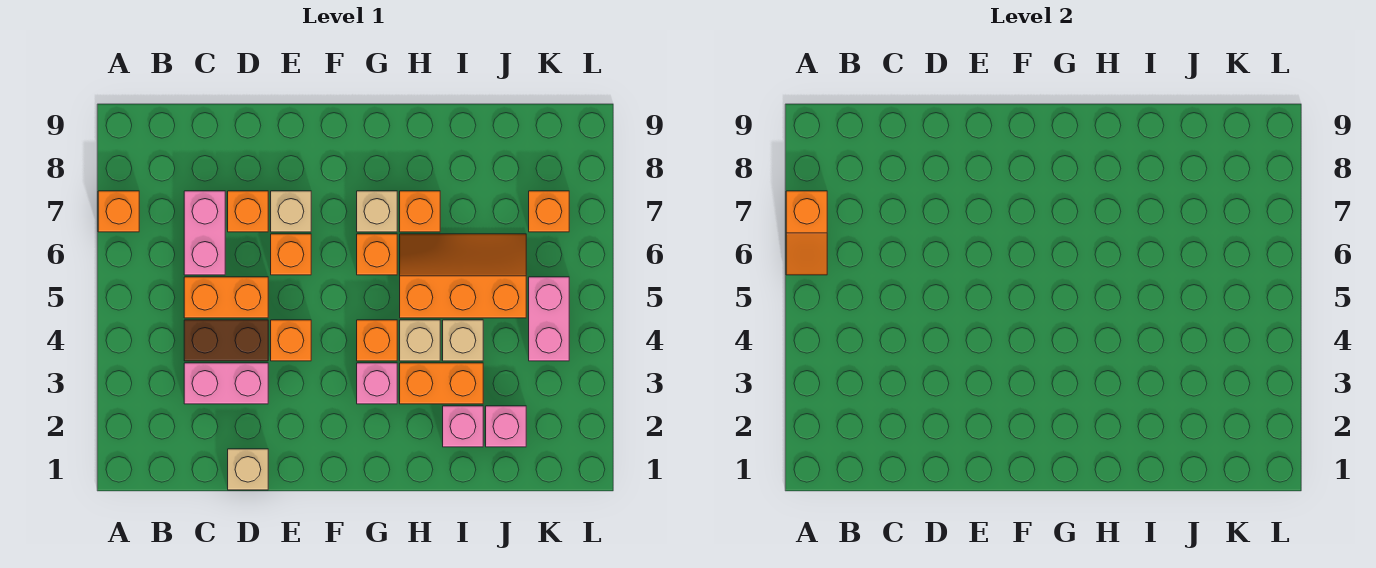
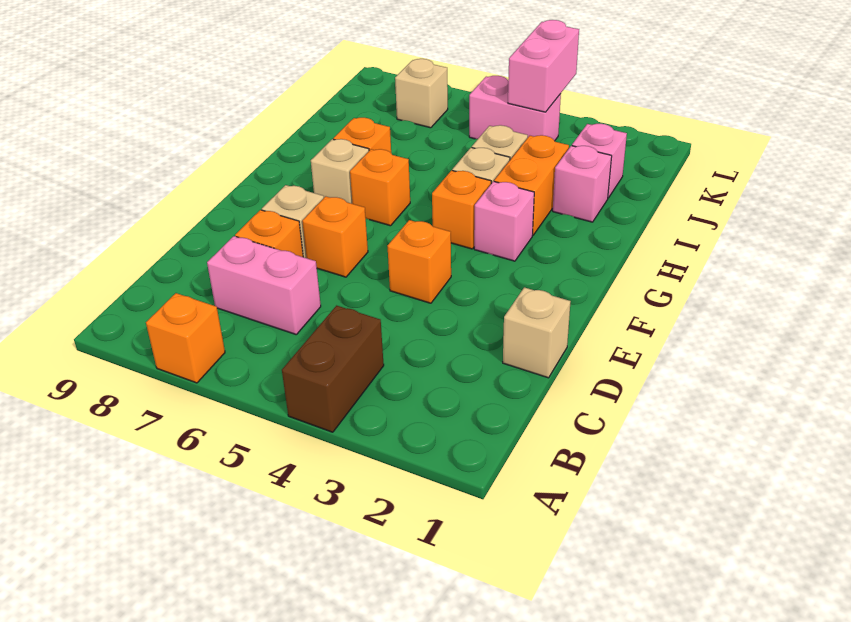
orange slope A6:A7 level 2 top 7 -> none
pink brick C3:D3 level 1 -> pink brick K4:L4 level 2
brown brick C4:D4 level 1 -> brown brick A4:B4 level 1
orange brick C5:D5 level 1 -> none
orange slope H5:J6 level 1 top 5 -> none
orange brick K7 level 1 -> tan brick K7 level 1

